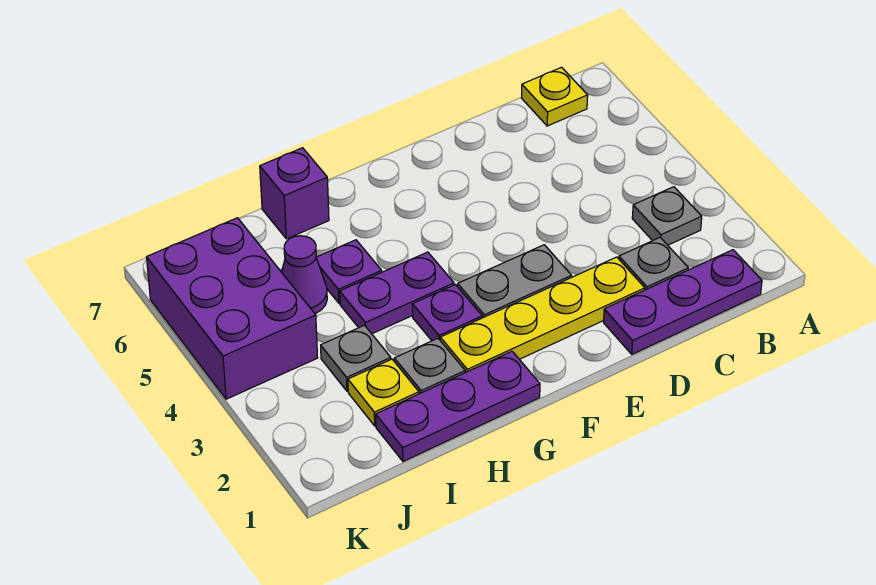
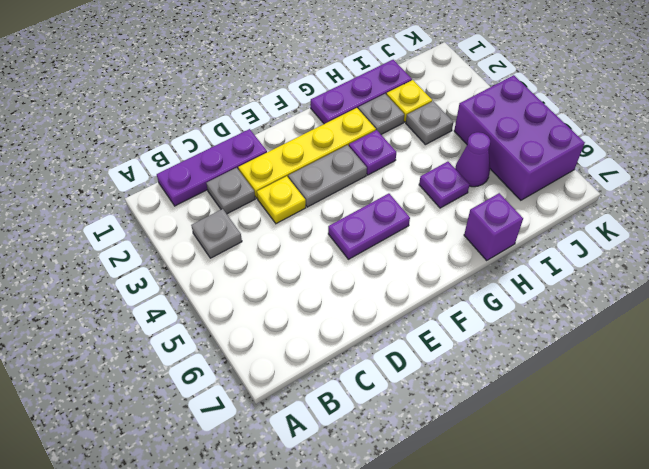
yellow plate B7 level 1 -> yellow plate D3 level 1
purple plate G4:H4 level 1 -> purple plate E5:F5 level 1

